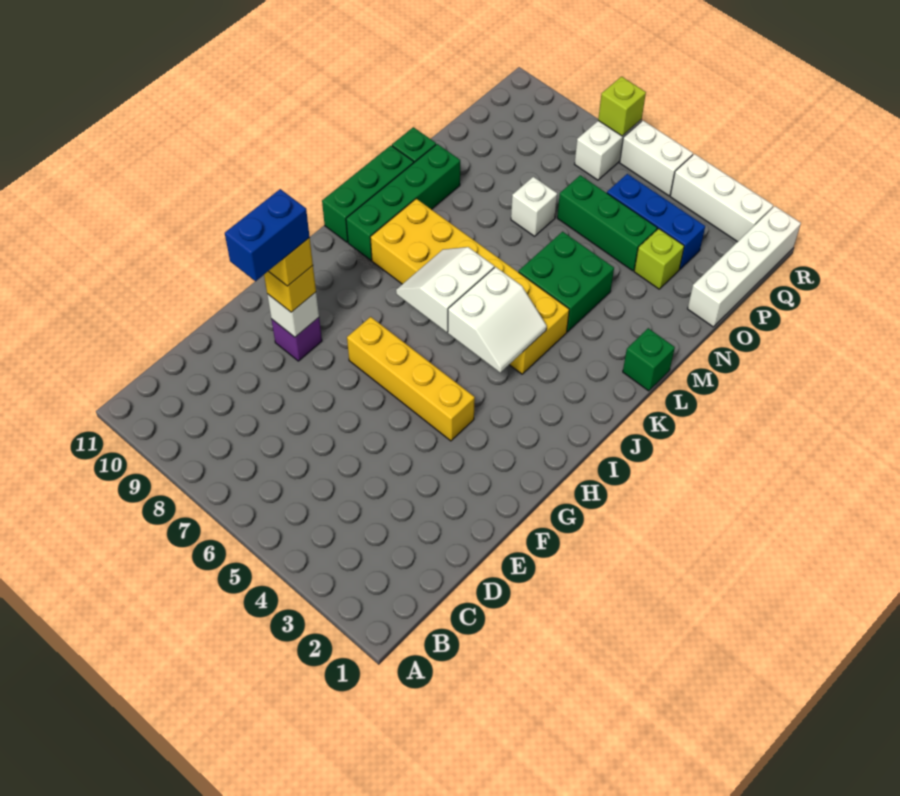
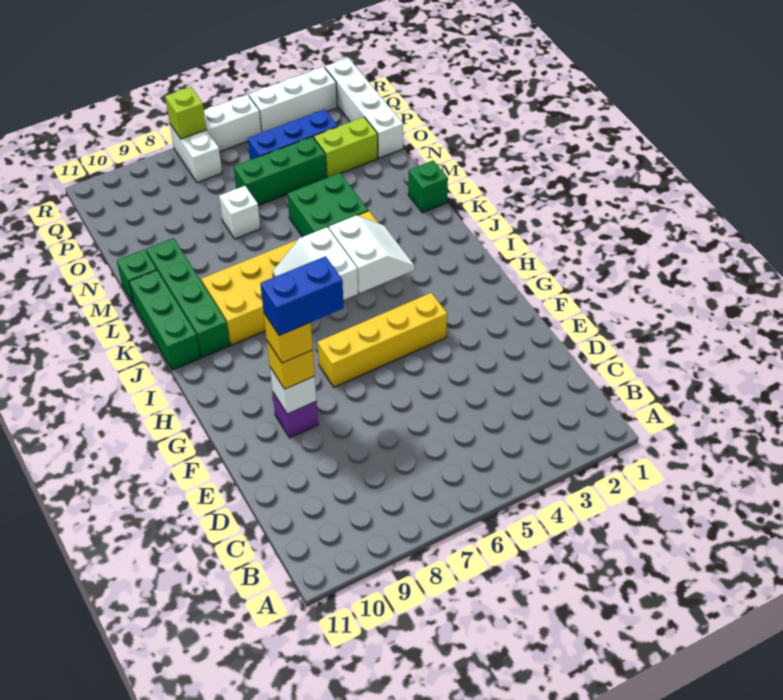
blue brick E9:F9 level 5 -> blue brick F8:F9 level 5
lime brick O3 level 1 -> lime brick O2:O3 level 1

